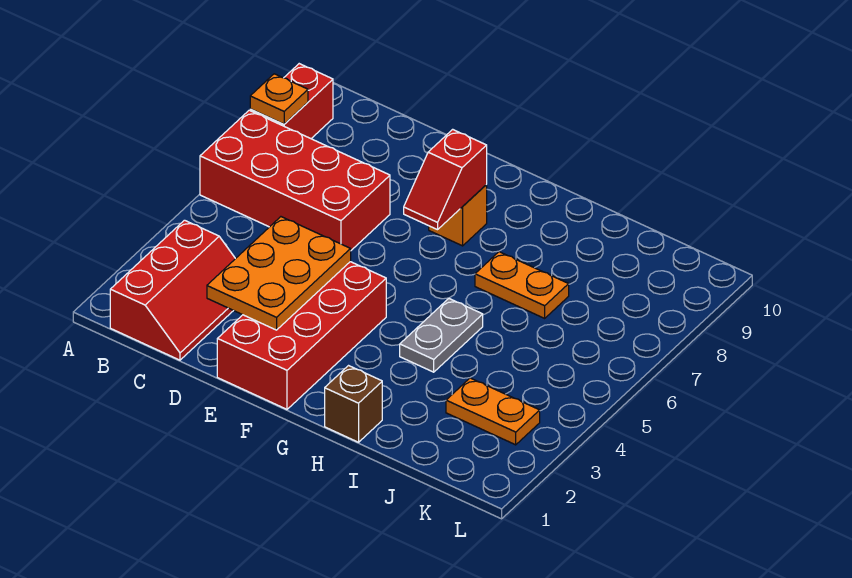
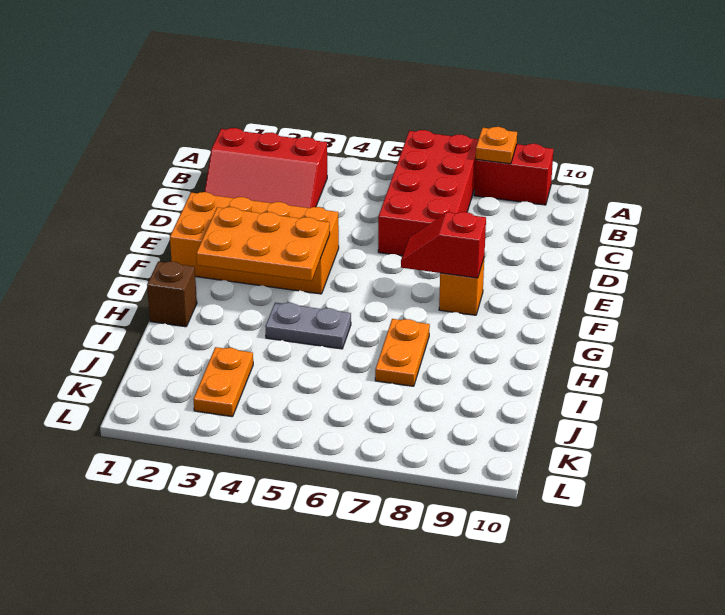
orange plate D2:E4 level 2 -> orange plate F2:G4 level 2
red brick E1:F4 level 1 -> orange brick E1:F4 level 1

